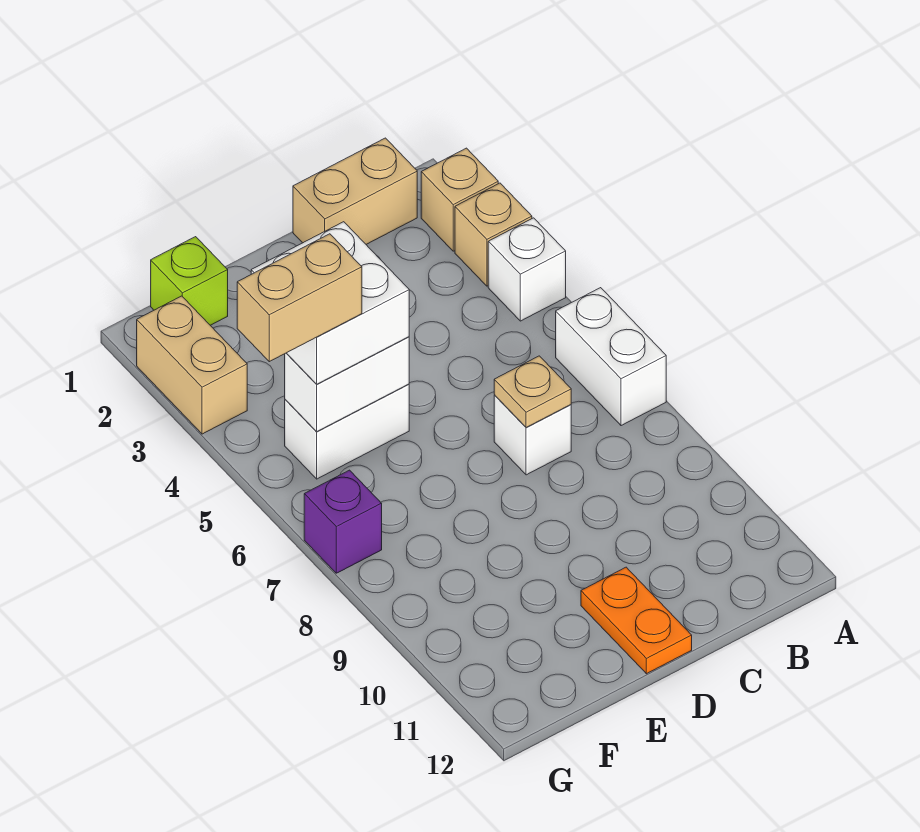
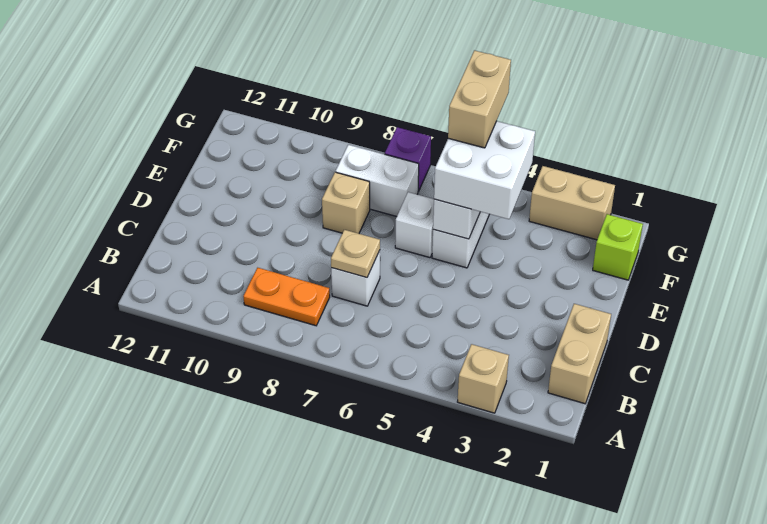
tan brick A2 level 1 -> tan brick E8 level 1
white brick A4 level 1 -> white brick E6 level 1
white brick A6:A7 level 1 -> white brick F7:F8 level 1
orange plate D11:D12 level 1 -> orange plate B8:B9 level 1

